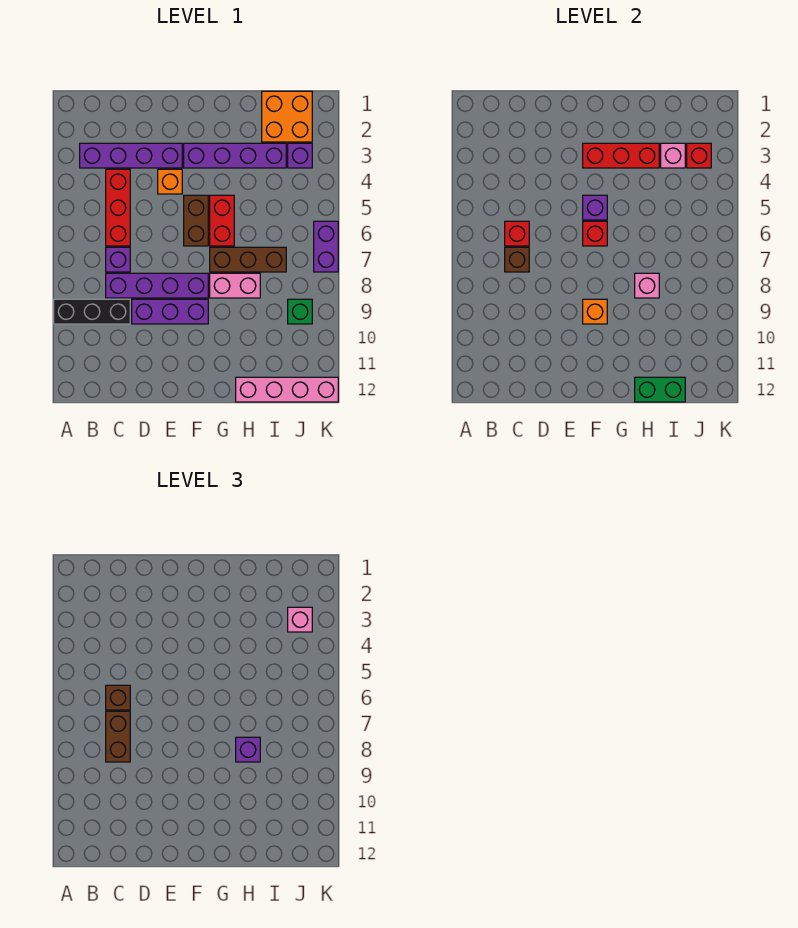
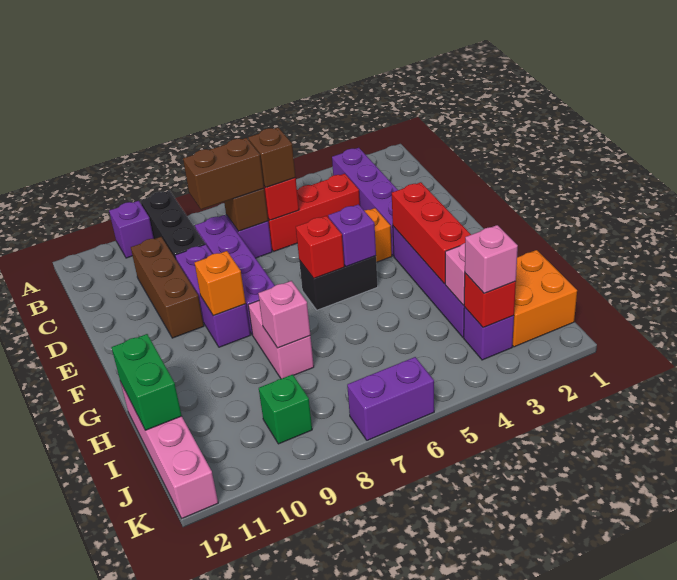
brown brick F5:F6 level 1 -> black brick F5:F6 level 1
red brick G5:G6 level 1 -> none
brown brick G7:I7 level 1 -> brown brick C10:E10 level 1
purple brick H8 level 3 -> purple brick A10 level 1

